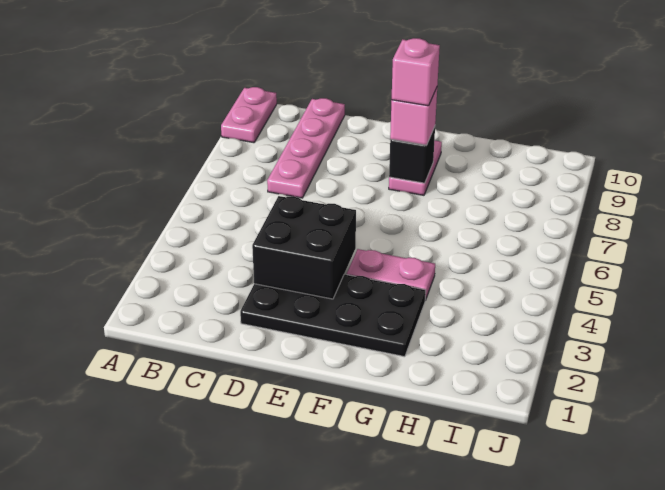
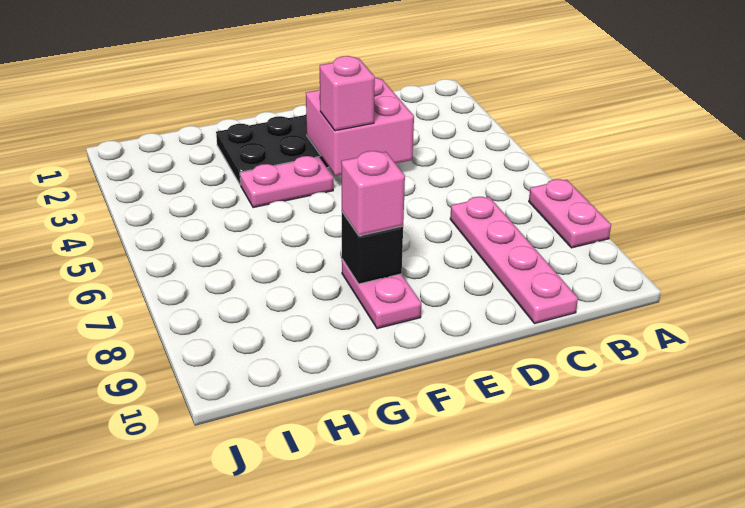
pink plate A9:A10 level 1 -> pink plate A7:A8 level 1
black brick D3:E4 level 2 -> pink brick D3:E4 level 2
pink brick F8 level 4 -> pink brick E4 level 3

